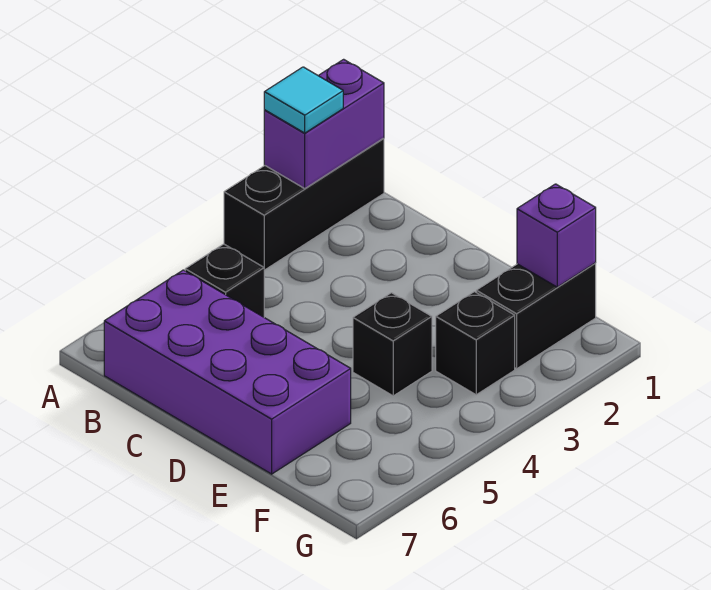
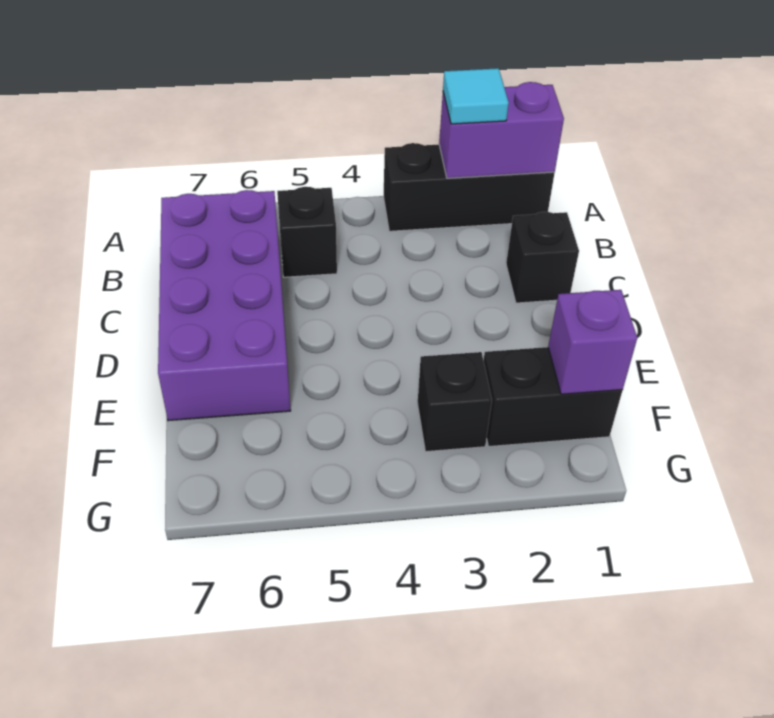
black brick E4 level 1 -> black brick C1 level 1

